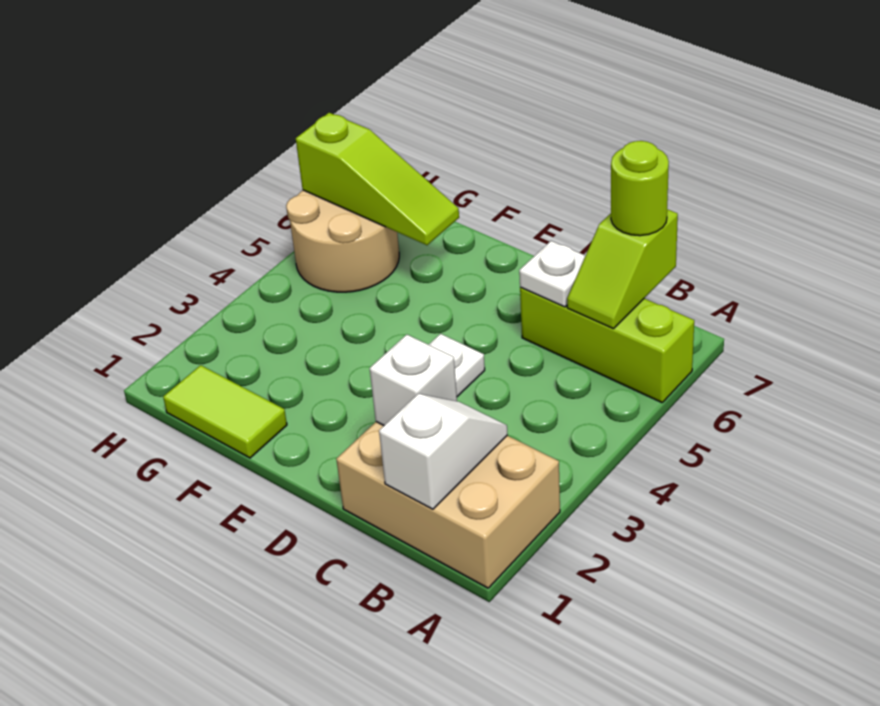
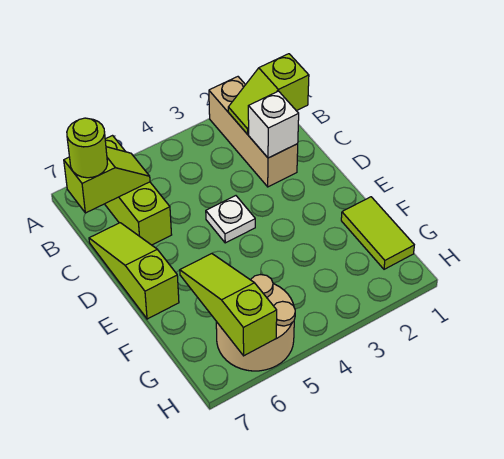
tan brick A1:C2 level 1 -> tan brick A2:C2 level 1
white slope B1:B2 level 2 top 1 -> lime slope B1:B2 level 2 top 1
white plate C6 level 2 -> none
none -> lime slope C7:E7 level 1 top E

